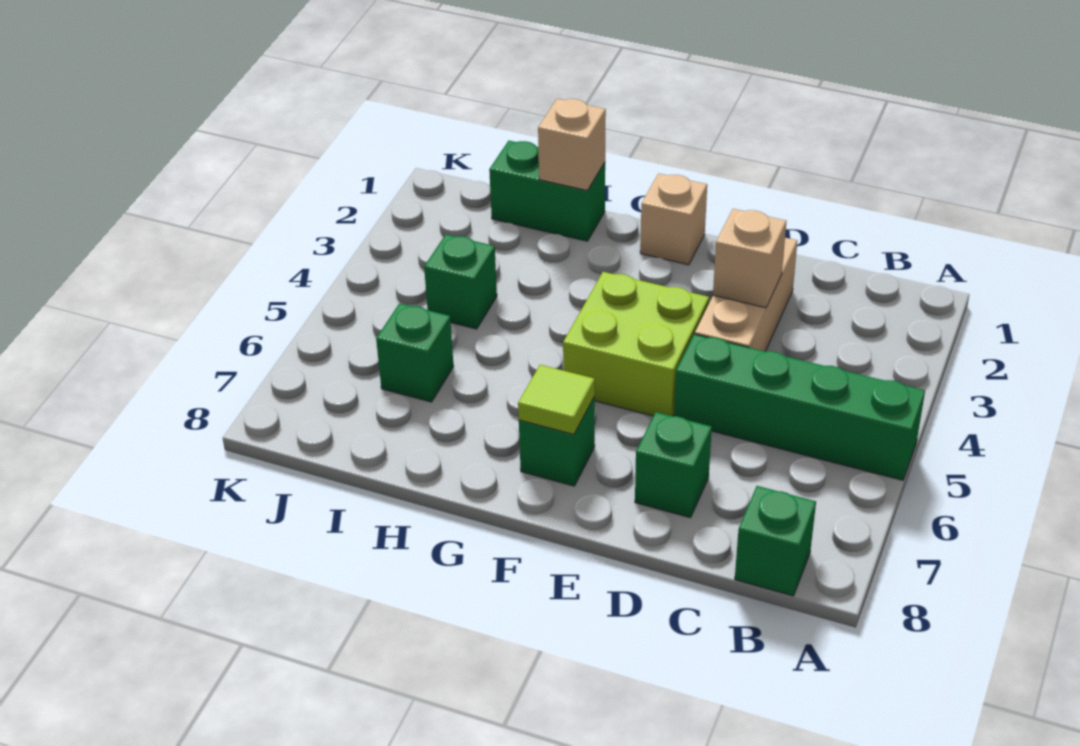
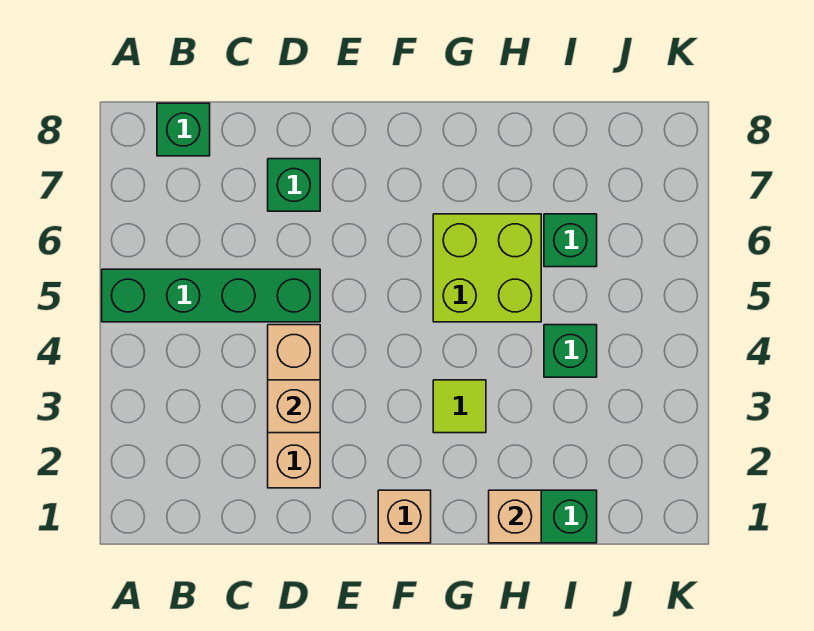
lime brick E4:F5 level 1 -> lime brick G5:H6 level 1
green brick F7 level 1 -> none
lime tile F7 level 2 -> lime tile G3 level 1

